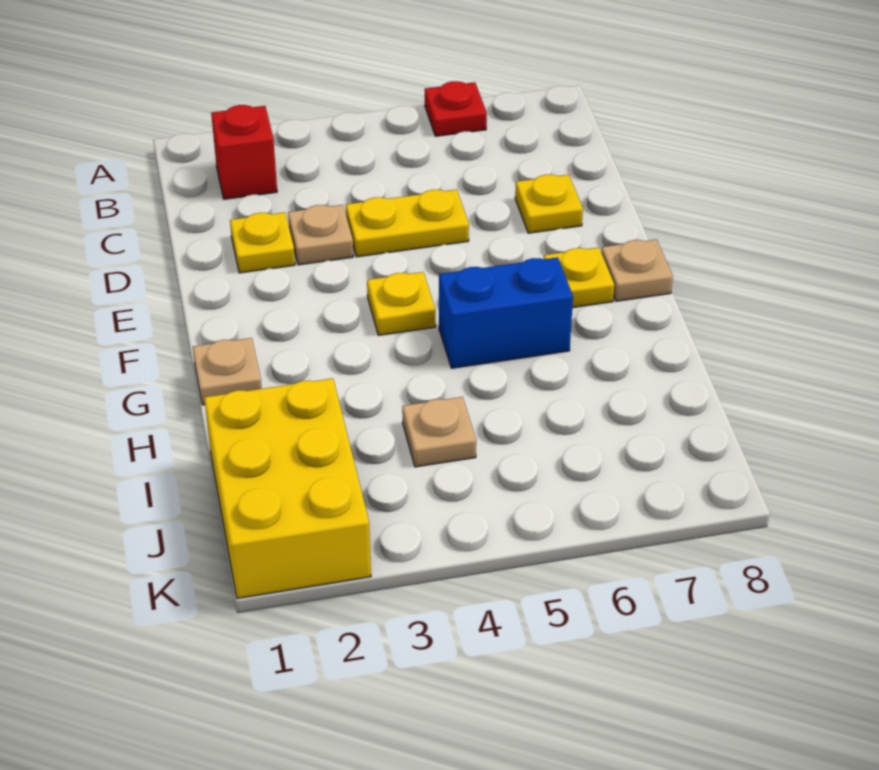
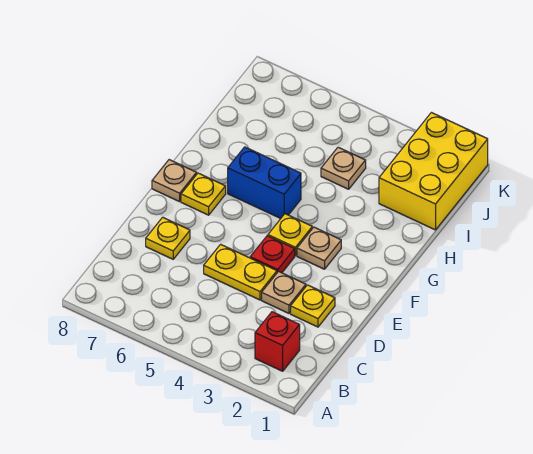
red plate A6 level 1 -> red plate E4 level 1
tan plate G1 level 1 -> tan plate F3 level 1

